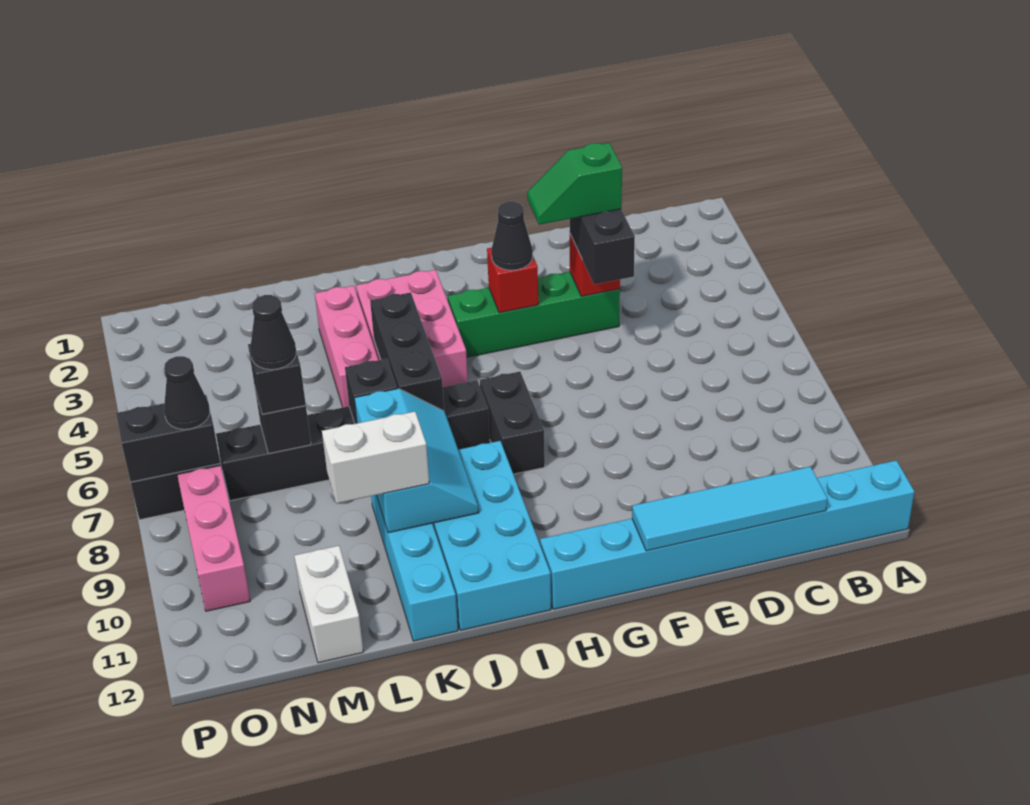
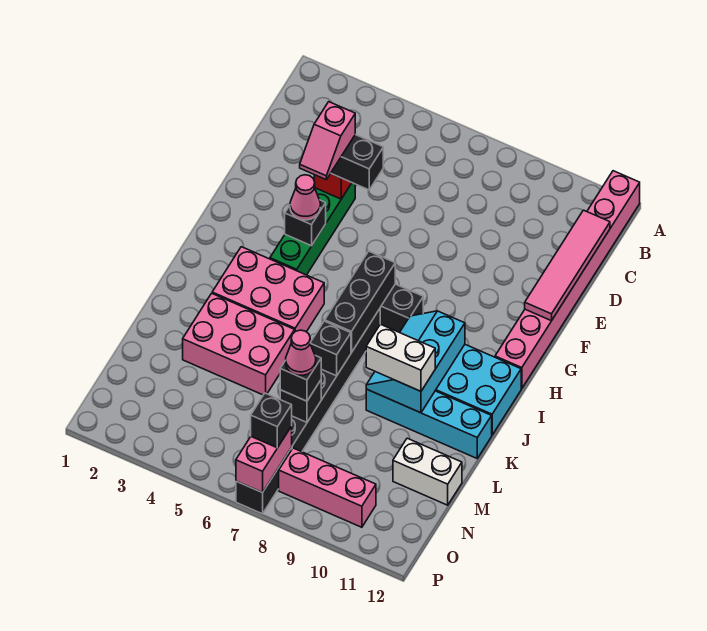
cyan brick A12:H12 level 1 -> pink brick A12:H12 level 1
cyan tile C12:F12 level 2 -> pink tile C12:F12 level 2
green slope E4:F4 level 4 top E -> pink slope E4:F4 level 4 top E
red brick G4 level 2 -> black brick G4 level 2
black cone G4 level 3 -> pink cone G4 level 3
black brick J5:J7 level 2 -> black brick H7:J7 level 2
cyan slope J8:K10 level 2 top K -> cyan slope I9:K10 level 2 top 10
pink brick K3:K5 level 1 -> pink brick K3:L5 level 1
white brick K10:L10 level 3 -> white brick K9:K10 level 3
black cone M7 level 4 -> pink cone M7 level 4
black brick O7:P7 level 2 -> pink brick O7:P7 level 2
black cone O7 level 3 -> black brick O7 level 3

